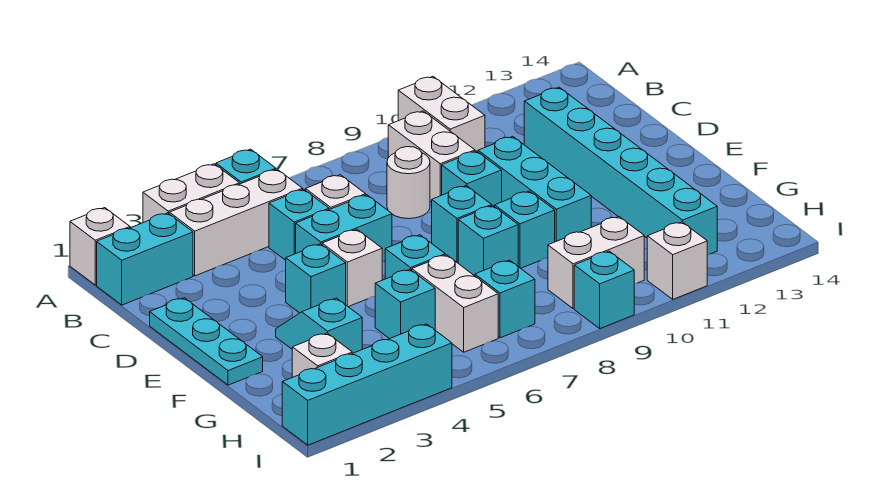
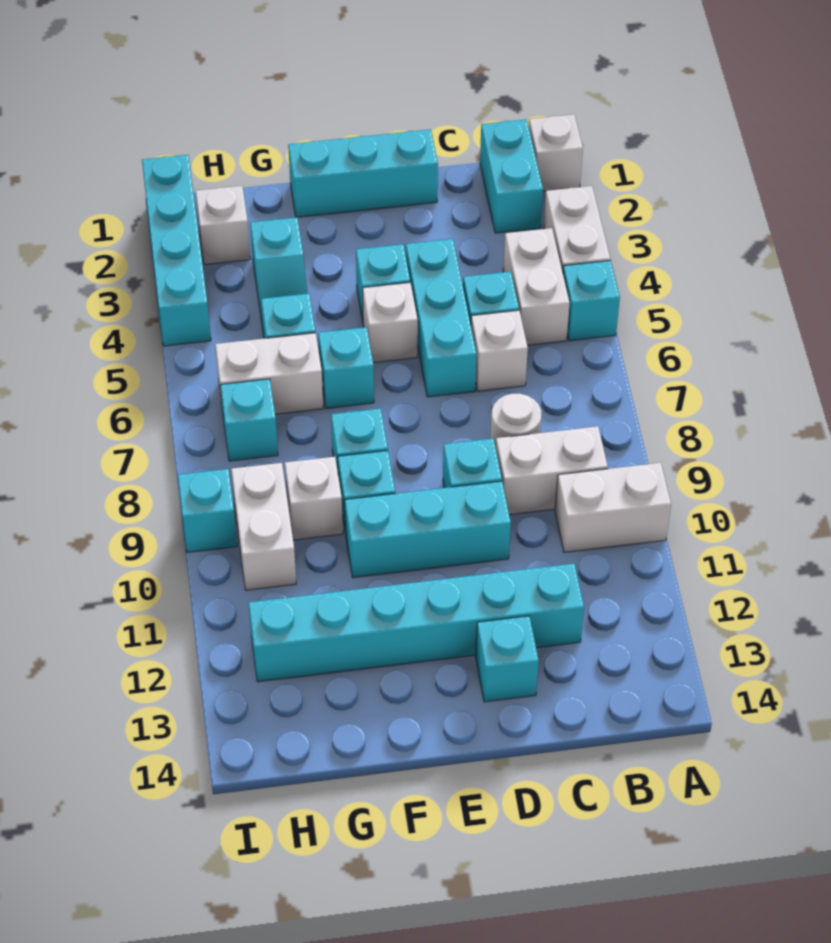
white brick B3:B5 level 1 -> white brick B4:B5 level 1
cyan plate D1:F1 level 1 -> cyan brick D1:F1 level 1
cyan brick D5:D6 level 1 -> cyan brick D4:D6 level 1
cyan brick E8 level 1 -> cyan brick D13 level 1
cyan slope F3:G3 level 1 top G -> cyan slope G3:G4 level 1 top 3
white brick I11 level 1 -> white brick G9 level 1

